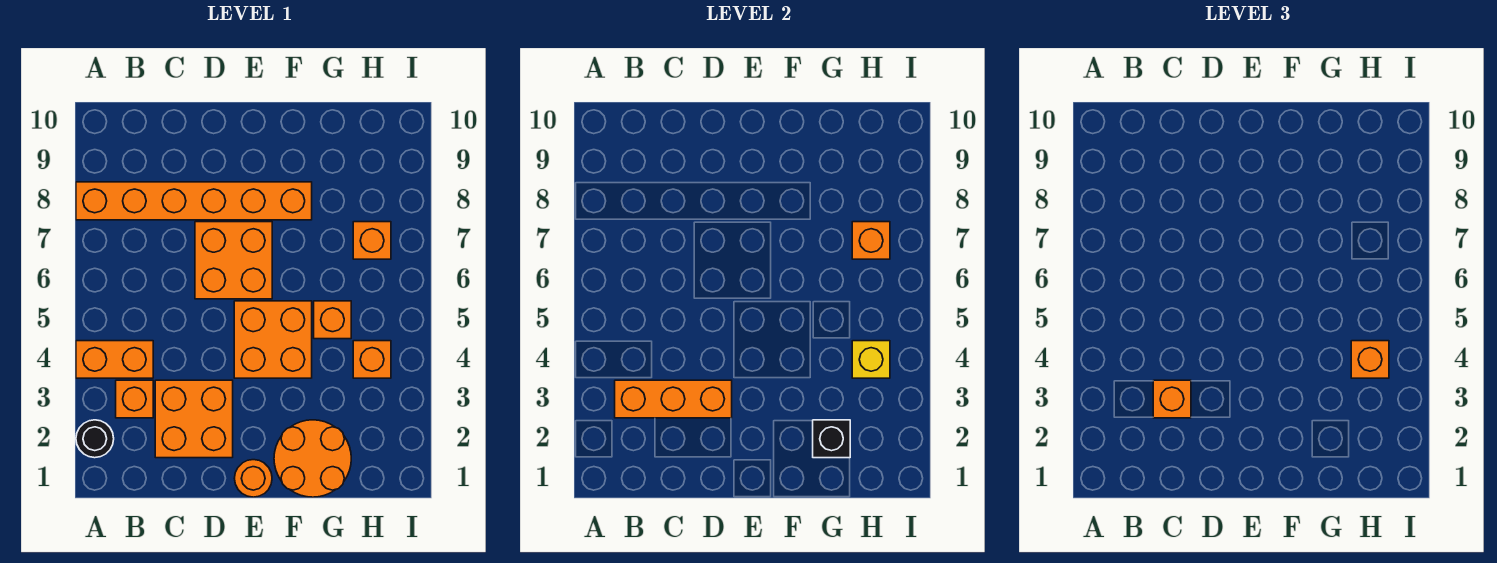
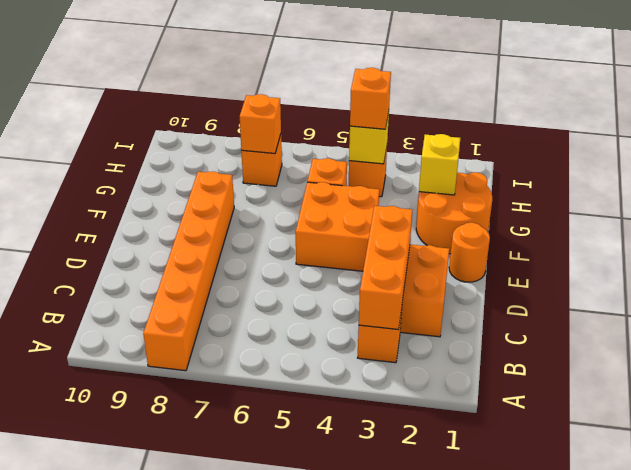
black round brick A2 level 1 -> none
orange brick A4:B4 level 1 -> none
orange brick C3 level 3 -> none
orange brick D6:E7 level 1 -> none
black brick G2 level 2 -> yellow brick G2 level 2

